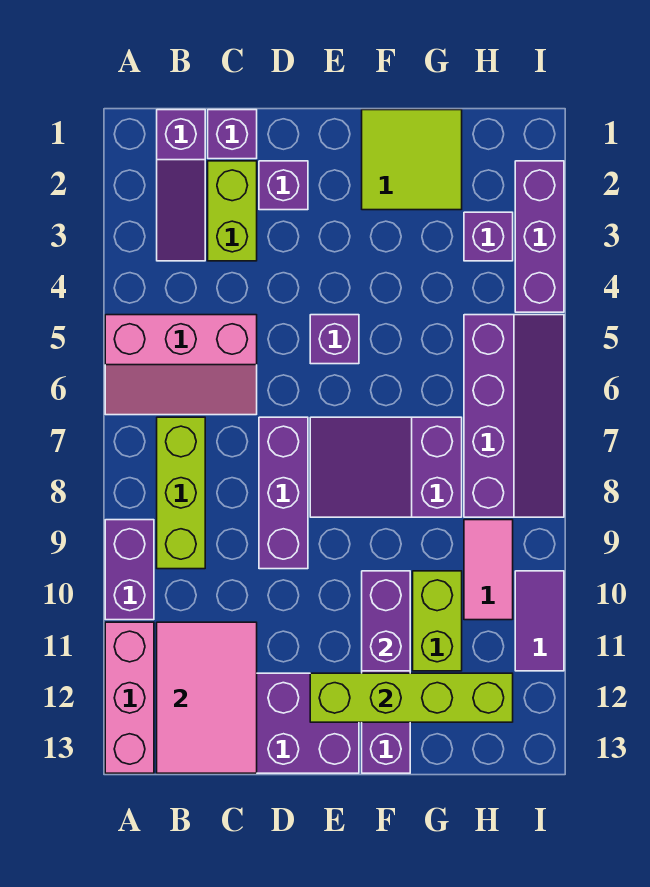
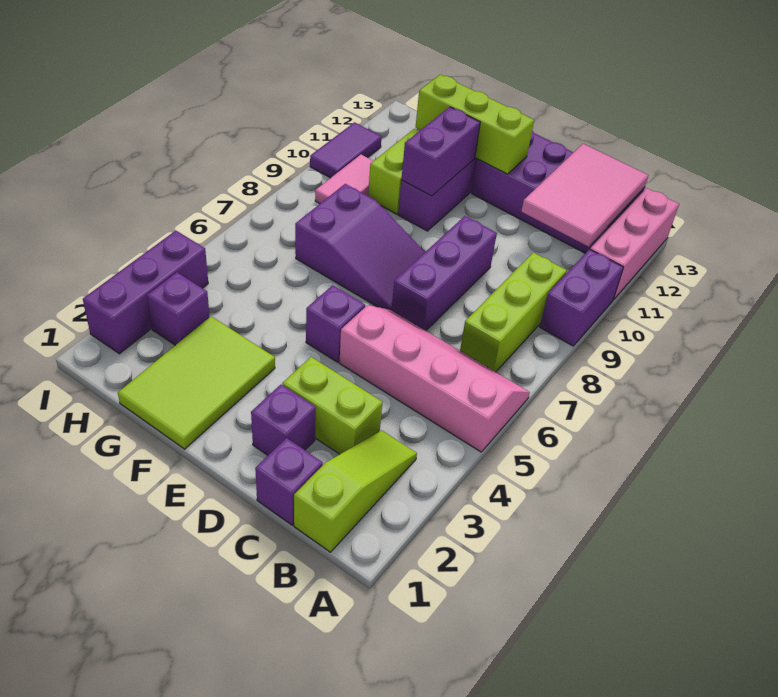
pink slope A5:C6 level 1 top 5 -> pink slope A5:D6 level 1 top 5
purple slope B1:B3 level 1 top 1 -> lime slope B1:B3 level 1 top 1
lime brick C2:C3 level 1 -> lime brick C3:D3 level 1
lime brick E12:H12 level 2 -> lime brick E12:G12 level 2
lime tile F1:G2 level 1 -> lime tile F1:G3 level 1
purple slope H5:I8 level 1 top H -> none

